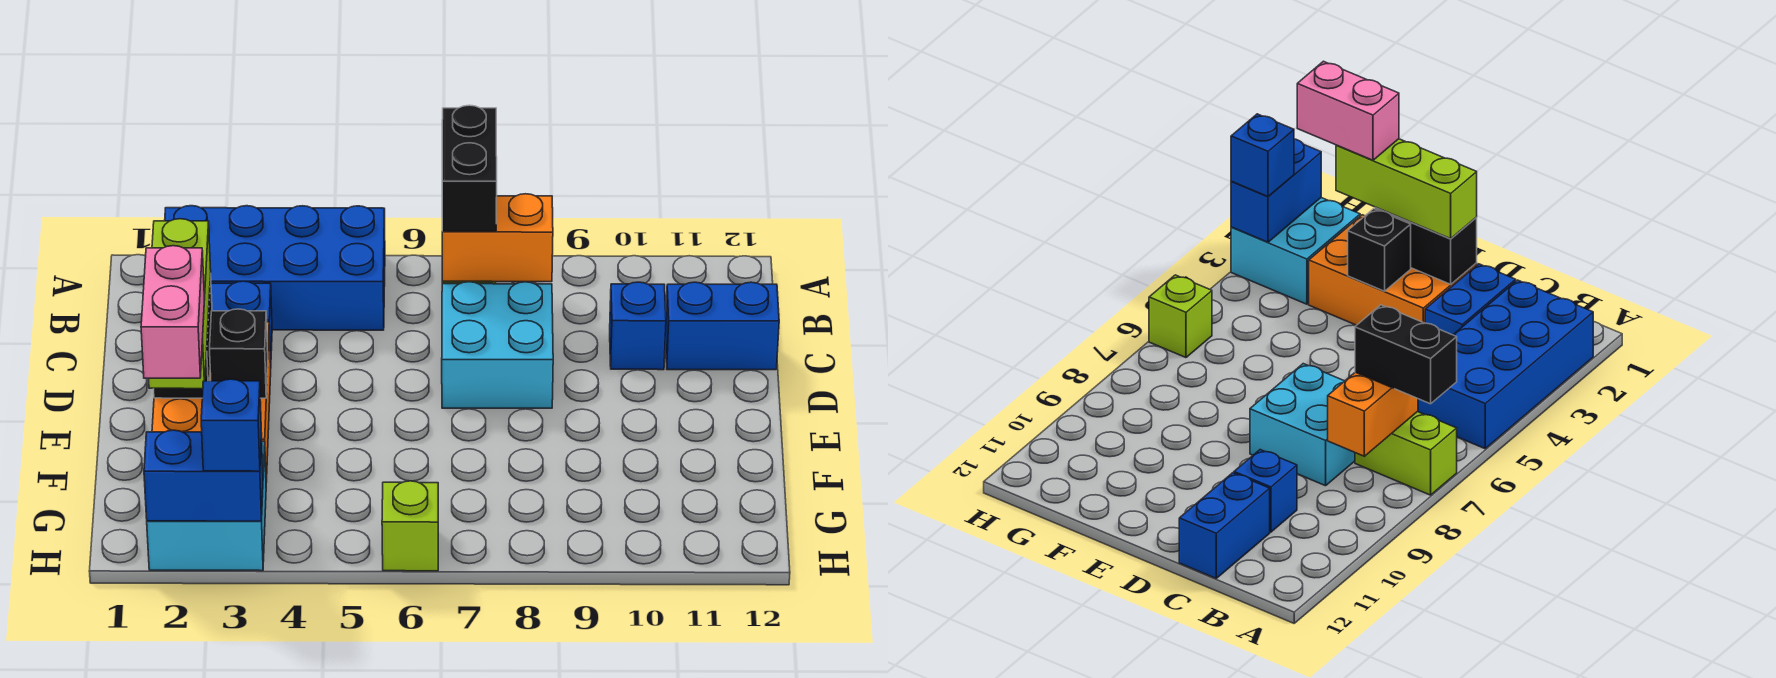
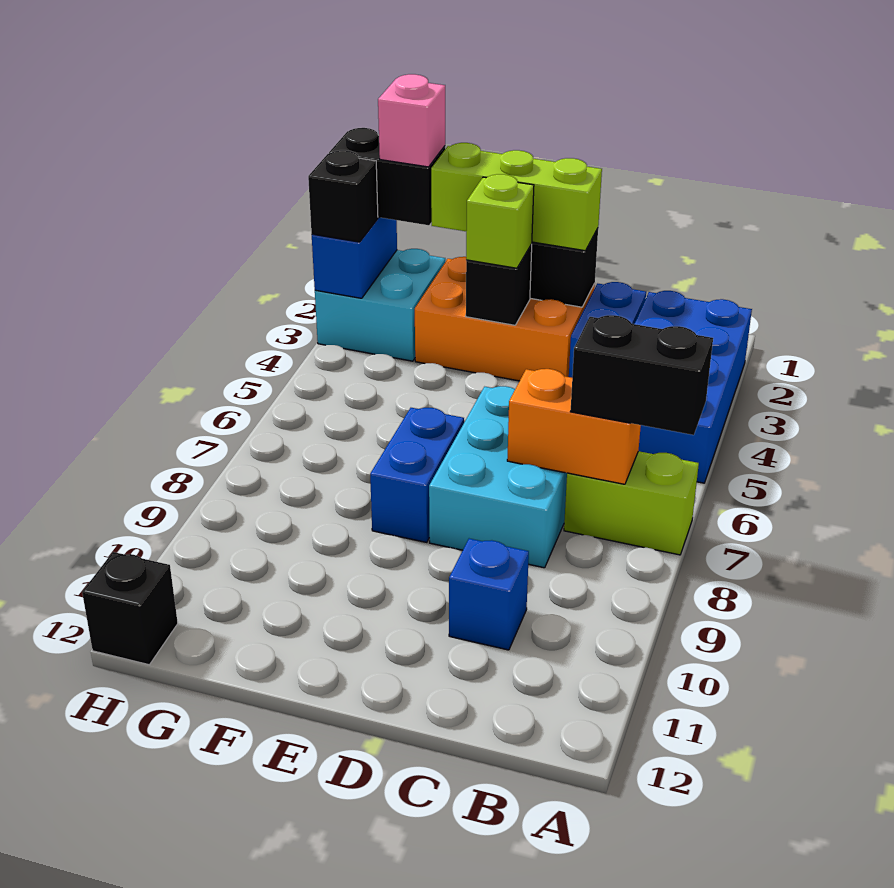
orange brick B7:B8 level 2 -> orange brick B7:C7 level 2
cyan brick C7:D8 level 1 -> cyan brick C6:D8 level 1
blue brick C11:C12 level 1 -> blue brick E7:E8 level 1
pink brick F2:G2 level 4 -> pink brick G2 level 4
none -> black brick G2:H2 level 3
blue brick H3 level 3 -> black brick H3 level 3
lime brick H6 level 1 -> lime brick E3 level 3
none -> black brick H12 level 1

